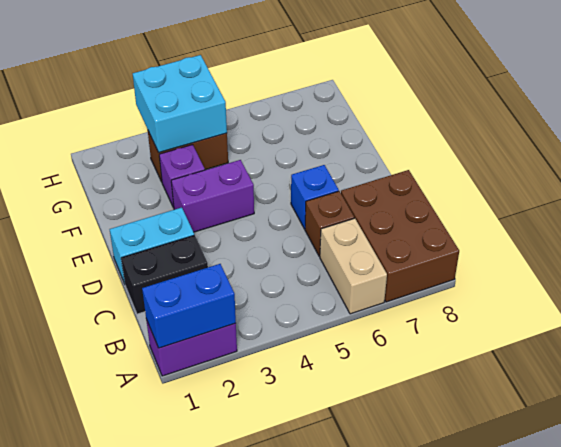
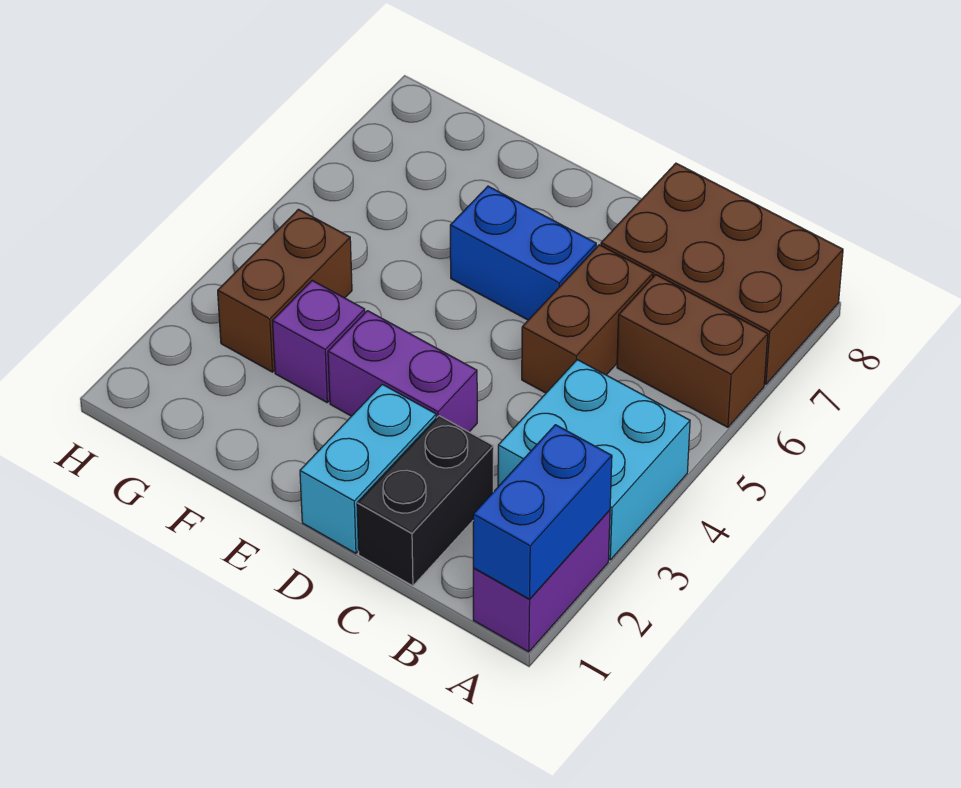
tan brick A6:B6 level 1 -> brown brick A6:B6 level 1
brown brick C6 level 1 -> brown brick C5:C6 level 1
blue brick D6 level 1 -> blue brick D6:E6 level 1
purple brick E3:E4 level 1 -> purple brick D3:E3 level 1
cyan brick G3:H4 level 2 -> cyan brick A3:B4 level 1

